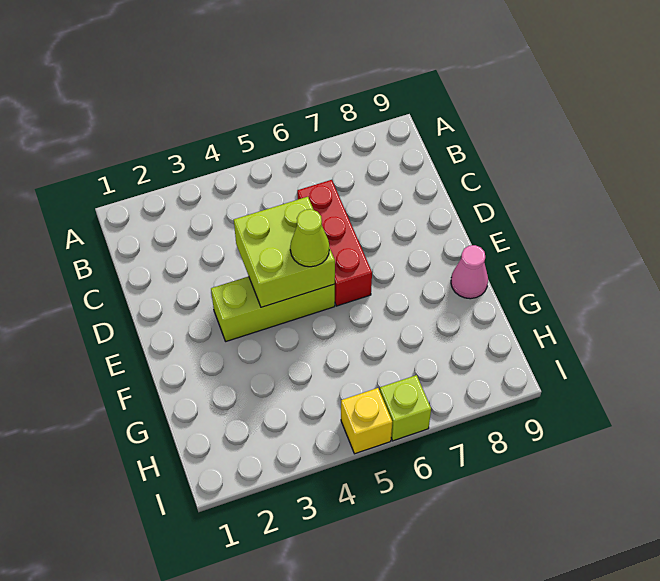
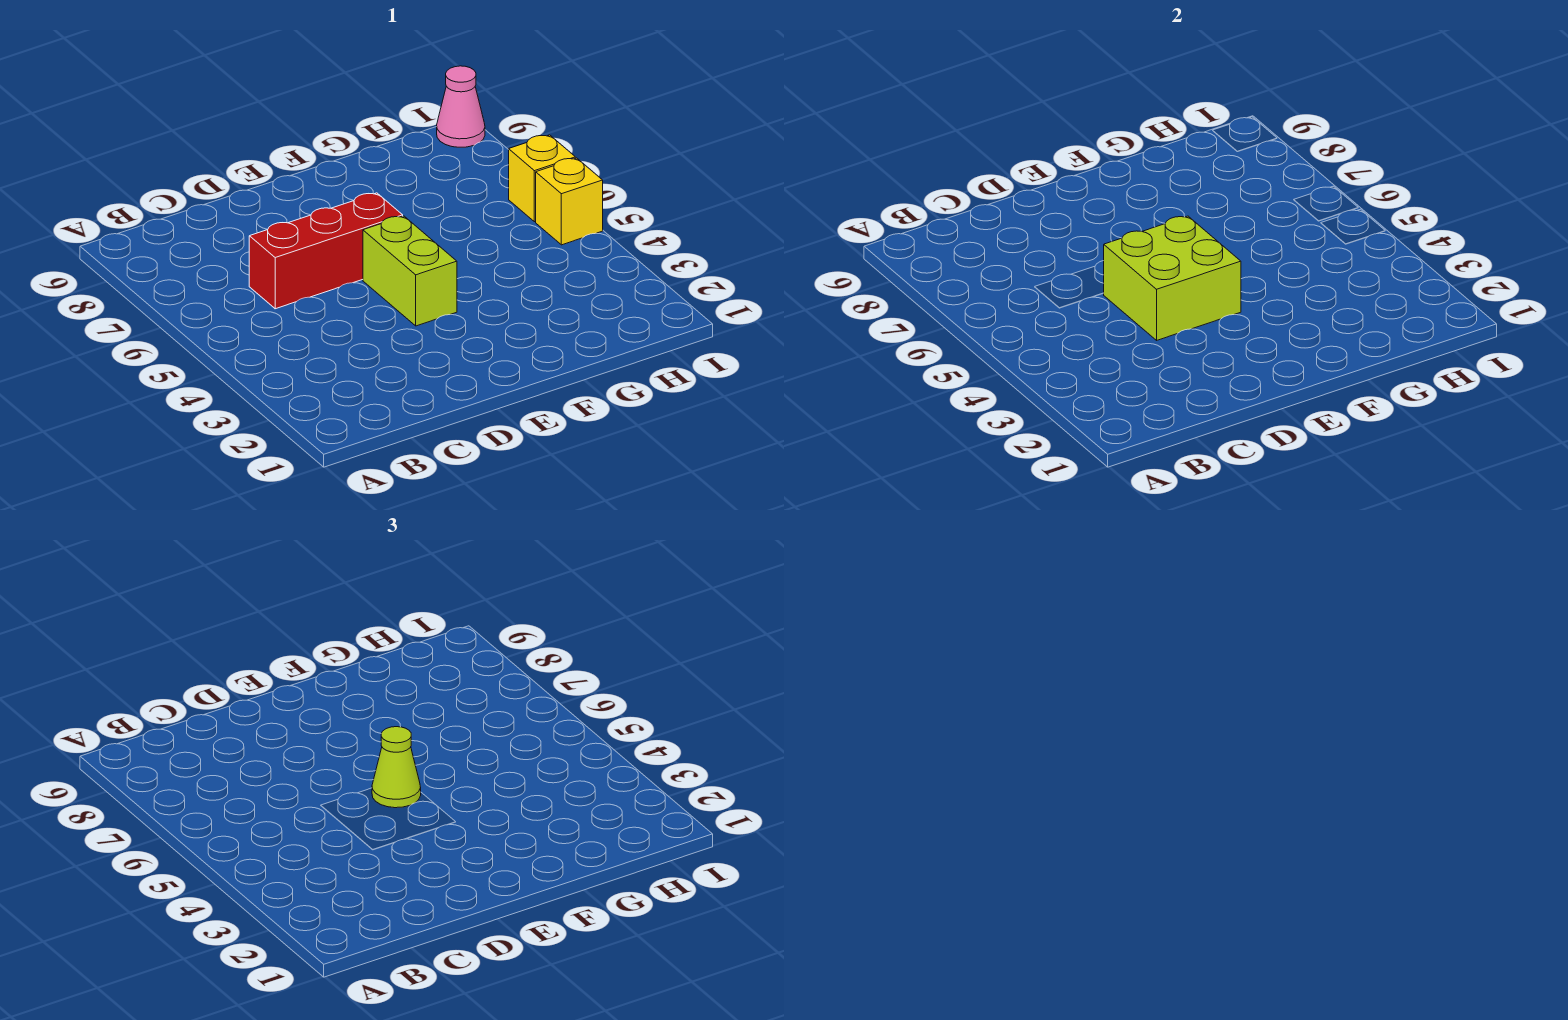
lime brick E3:E5 level 1 -> lime brick E4:E5 level 1
pink cone F9 level 1 -> pink cone I9 level 1
lime brick I6 level 1 -> yellow brick I6 level 1

